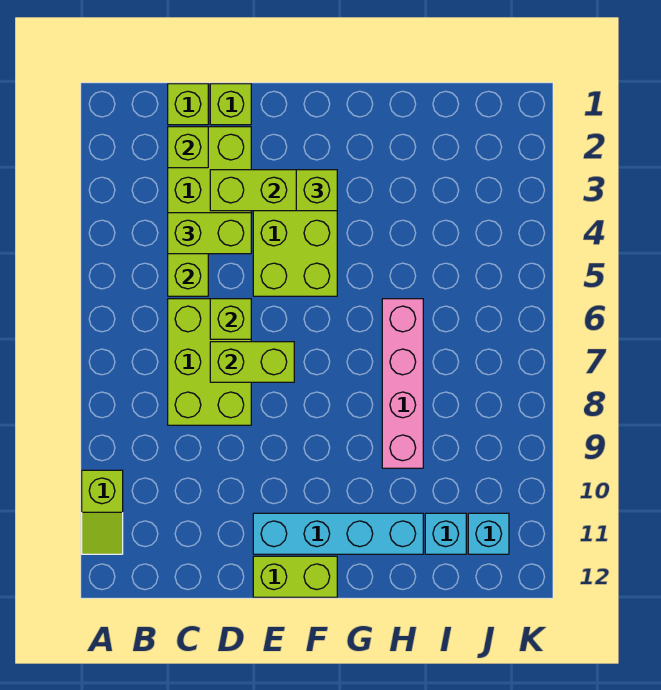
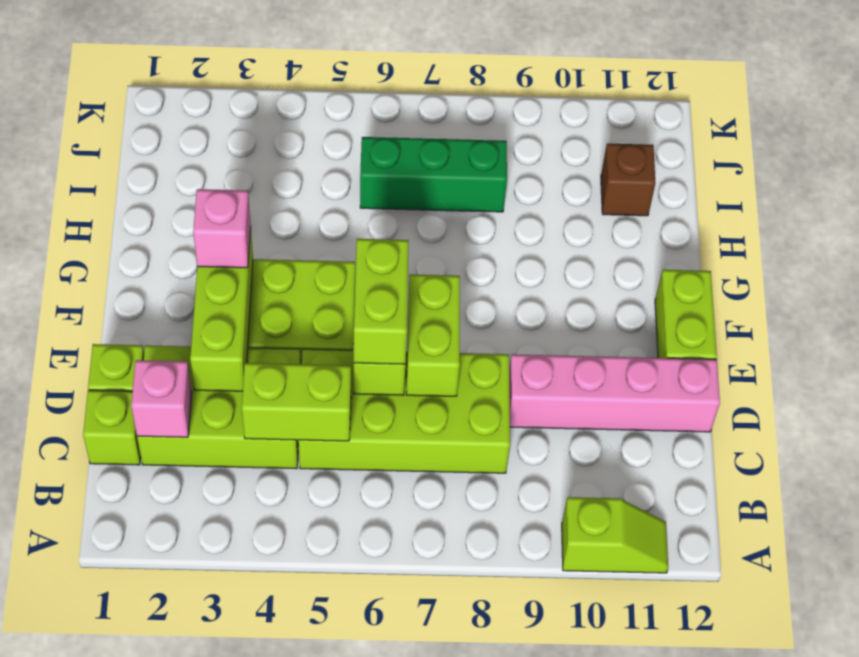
lime brick C2 level 2 -> pink brick C2 level 2
lime brick C4:D4 level 3 -> lime brick D6:E6 level 3
lime brick C6:D8 level 1 -> lime brick C5:D8 level 1
cyan brick E11:H11 level 1 -> none
lime brick F3 level 3 -> pink brick F3 level 3
pink brick H6:H9 level 1 -> pink brick D9:D12 level 1
none -> green brick I6:I8 level 1
cyan brick I11 level 1 -> brown brick I11 level 1
cyan brick J11 level 1 -> none

